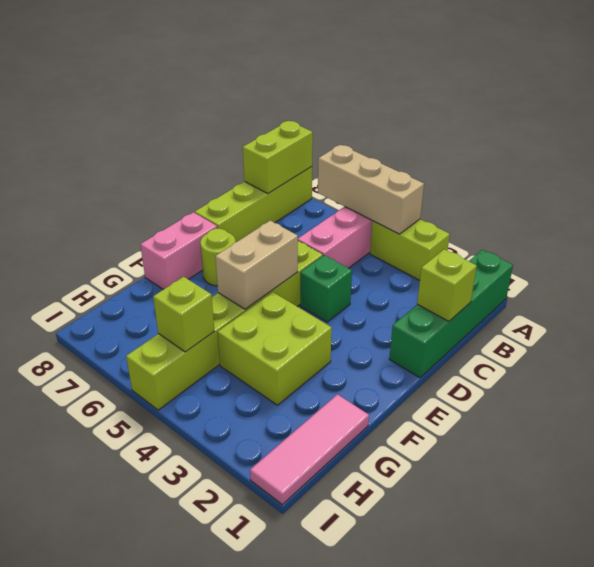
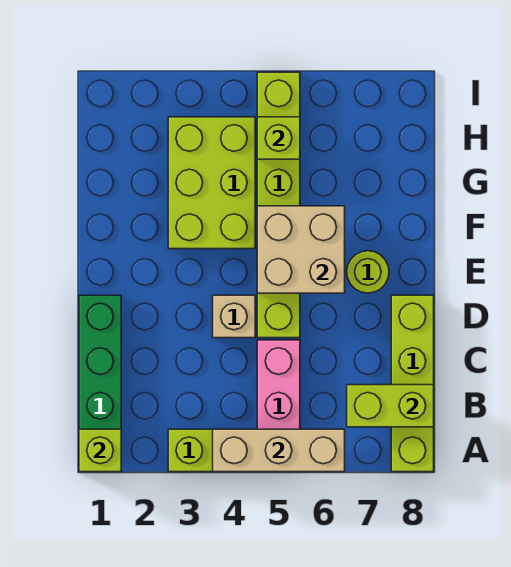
lime brick A8:B8 level 2 -> lime brick B7:B8 level 2
lime brick C1 level 2 -> lime brick A1 level 2
green brick D4 level 1 -> tan brick D4 level 1
tan brick E5:F5 level 2 -> tan brick E5:F6 level 2
pink brick E8:F8 level 1 -> none
lime brick F3:G4 level 1 -> lime brick F3:H4 level 1
pink tile G1:I1 level 1 -> none

